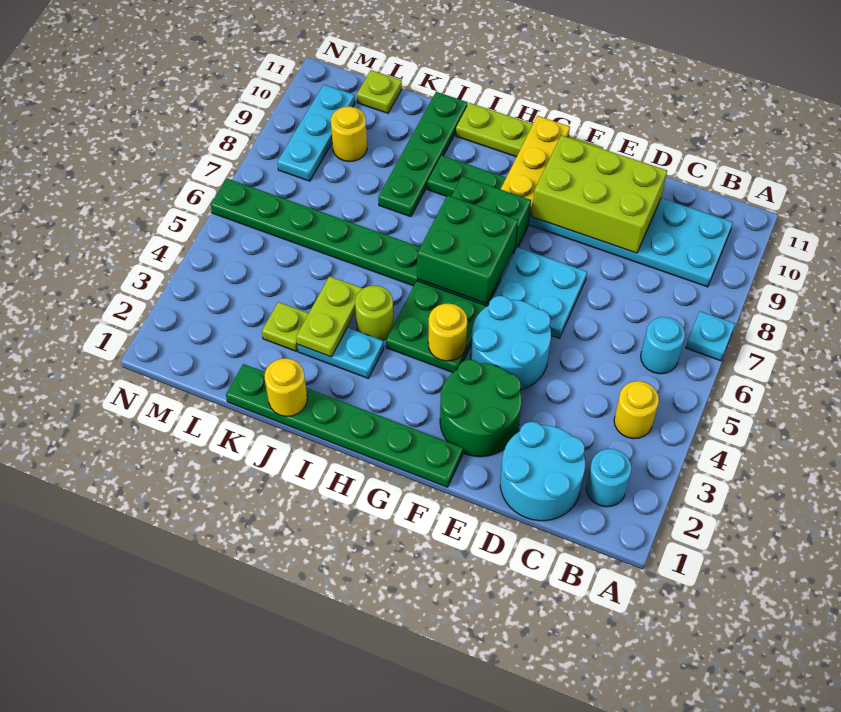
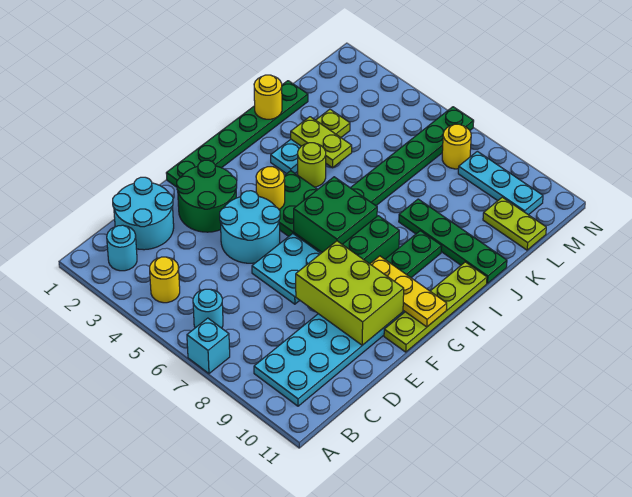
cyan plate A7 level 1 -> cyan brick A7 level 1
lime brick D9:F10 level 2 -> lime brick E8:F10 level 2
yellow round brick L9 level 1 -> yellow round brick M7 level 1
lime plate L11 level 1 -> lime plate L10:L11 level 1

